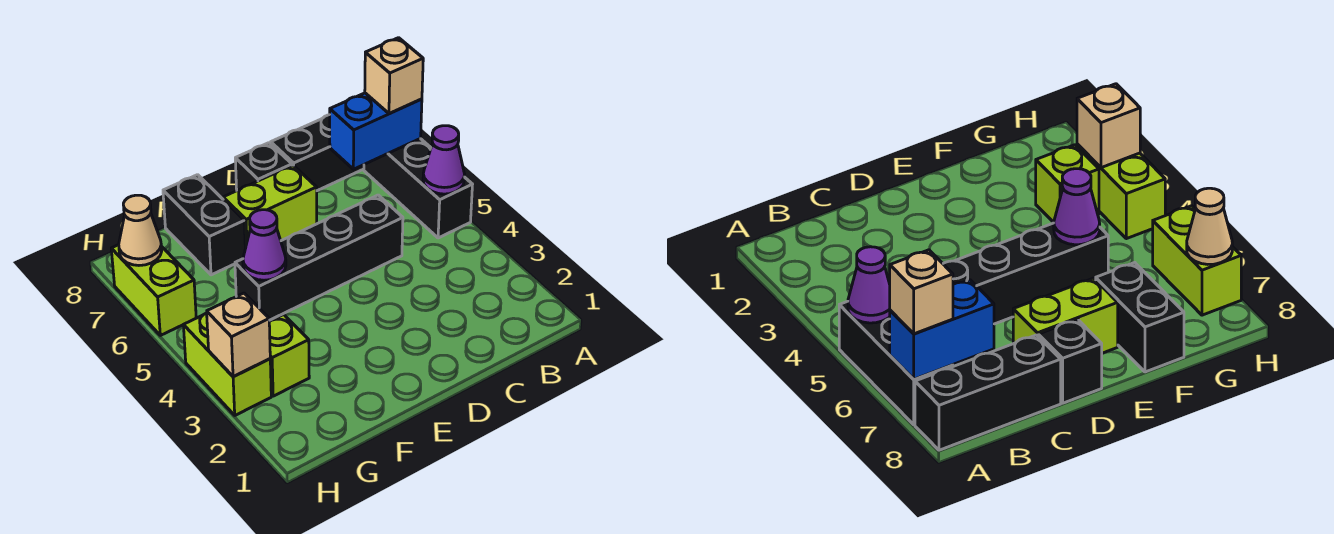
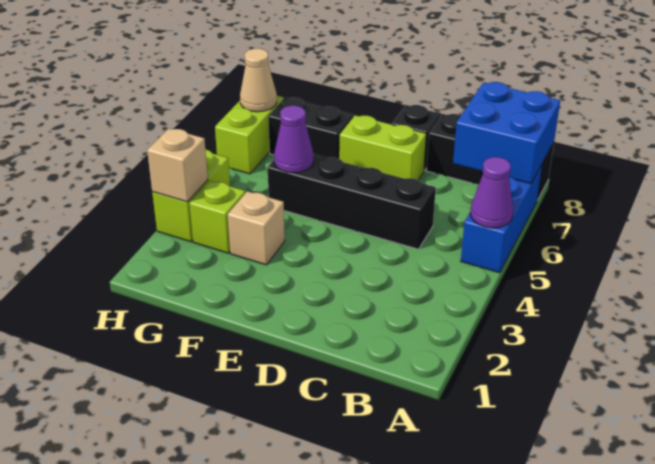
black brick A5:A7 level 1 -> blue brick A5:A7 level 1
blue brick A7:B7 level 2 -> blue brick A7:B8 level 2
tan brick A7 level 3 -> tan brick F3 level 1
black brick F7:F8 level 1 -> black brick F7:G7 level 1

